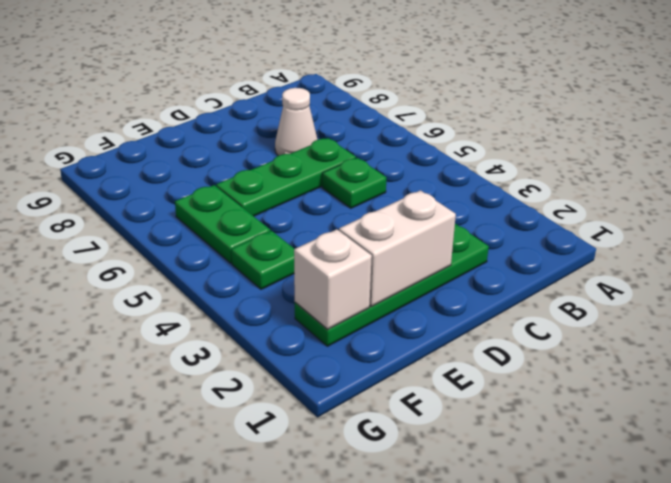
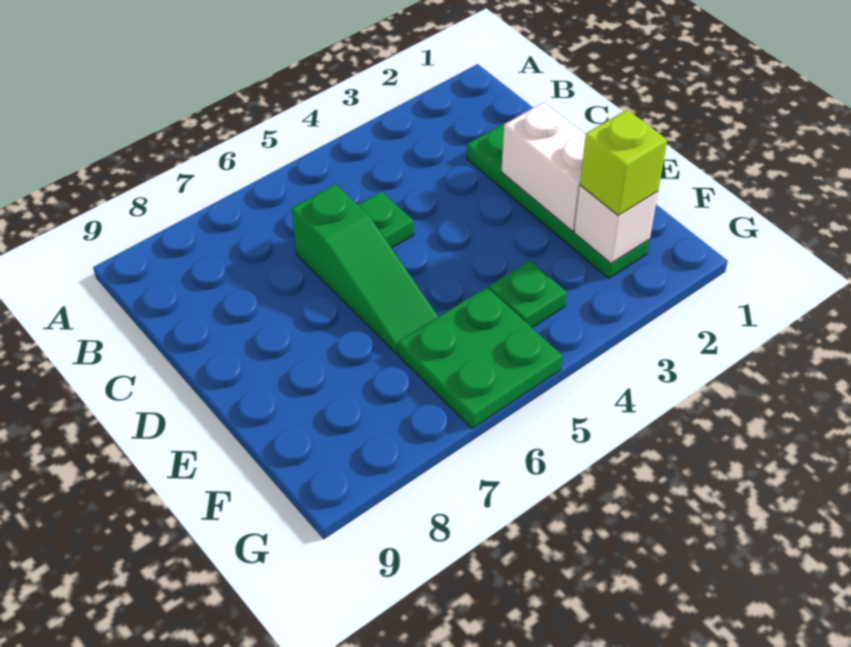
green plate C6:E6 level 1 -> green slope C6:E6 level 1 top C
white cone C7 level 1 -> none
none -> lime brick F2 level 3
green plate F5:F6 level 1 -> green plate F5:G6 level 1

